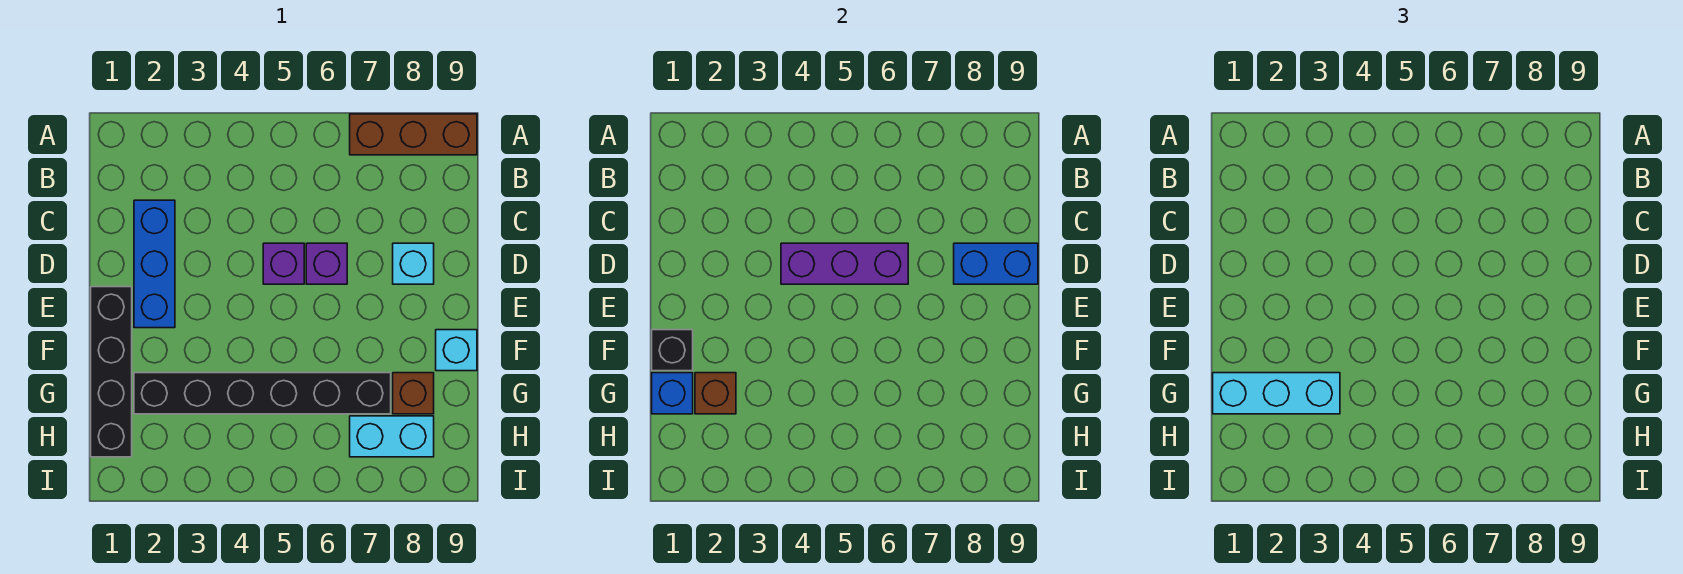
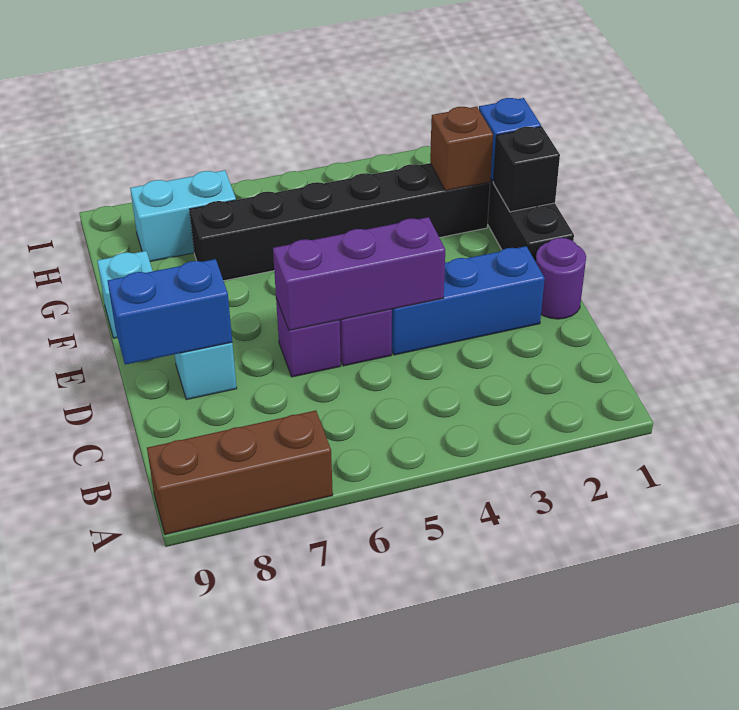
blue brick C2:E2 level 1 -> blue brick D2:D4 level 1
none -> purple round brick D1 level 1
cyan brick G1:G3 level 3 -> none
brown brick G8 level 1 -> none

